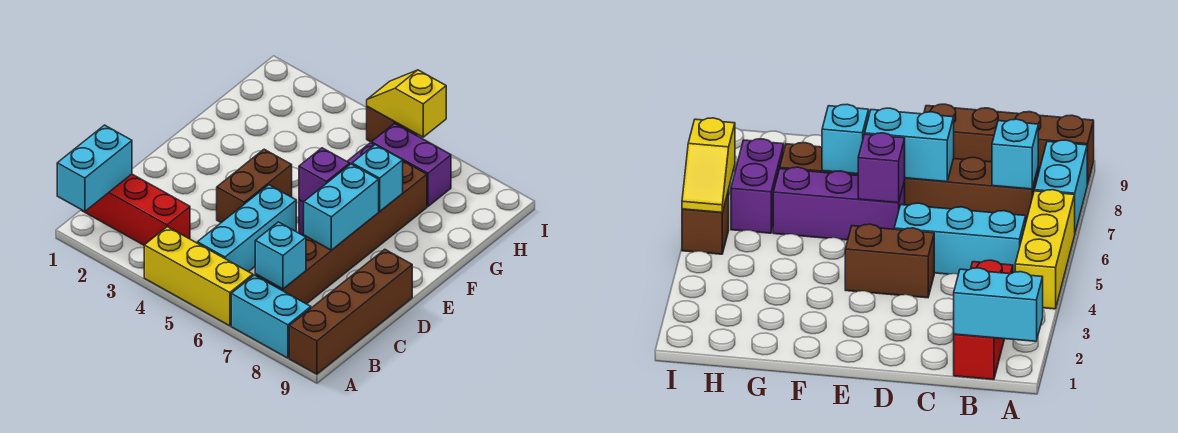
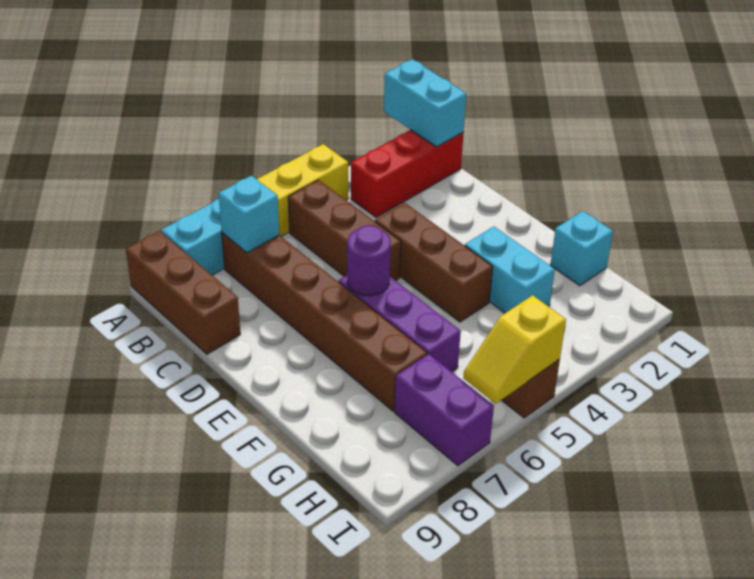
brown brick A9:D9 level 1 -> brown brick A9:C9 level 1
cyan brick B5:D5 level 1 -> brown brick B5:D5 level 1
brown brick D4:E4 level 1 -> brown brick D4:F4 level 1
cyan brick D7:E7 level 2 -> cyan brick F3:G3 level 1
purple brick E6 level 2 -> purple round brick E6 level 2
cyan brick F7 level 2 -> cyan brick G1 level 1
purple brick H6:H7 level 1 -> purple brick H7:I7 level 1
yellow slope I5:I6 level 2 top 6 -> yellow slope I5:I6 level 2 top 5

